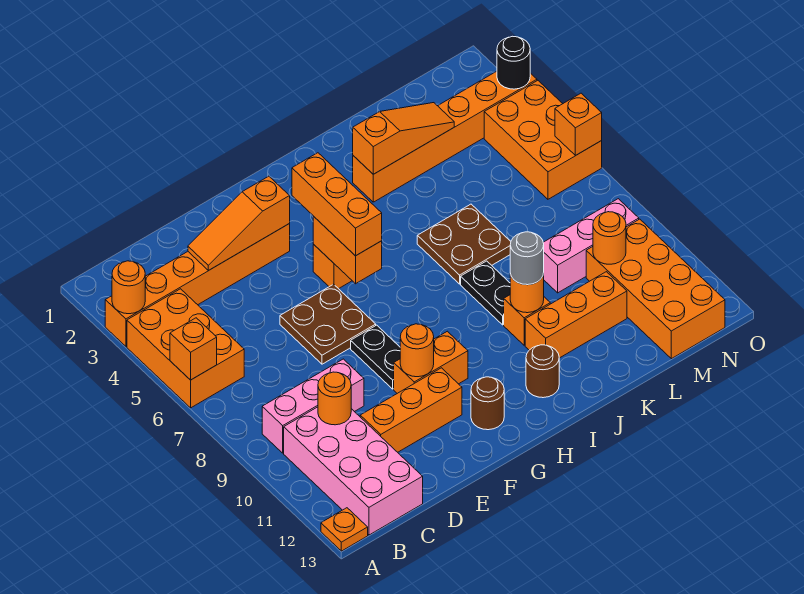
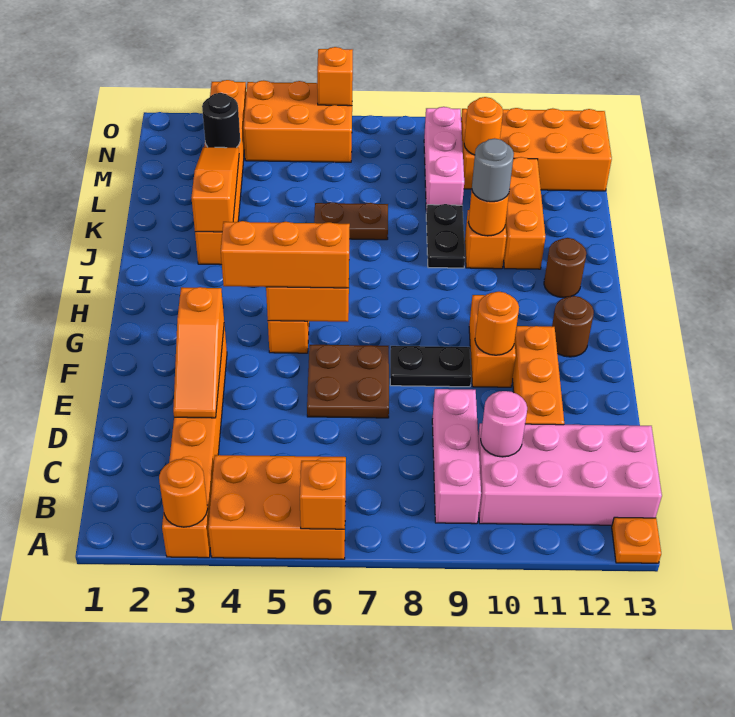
orange round brick C10 level 2 -> pink round brick C10 level 2
brown plate J6:K7 level 1 -> brown plate K6:K7 level 1
black plate J8:J9 level 1 -> black plate J9:K9 level 1
black round brick O3 level 2 -> black round brick M3 level 2

